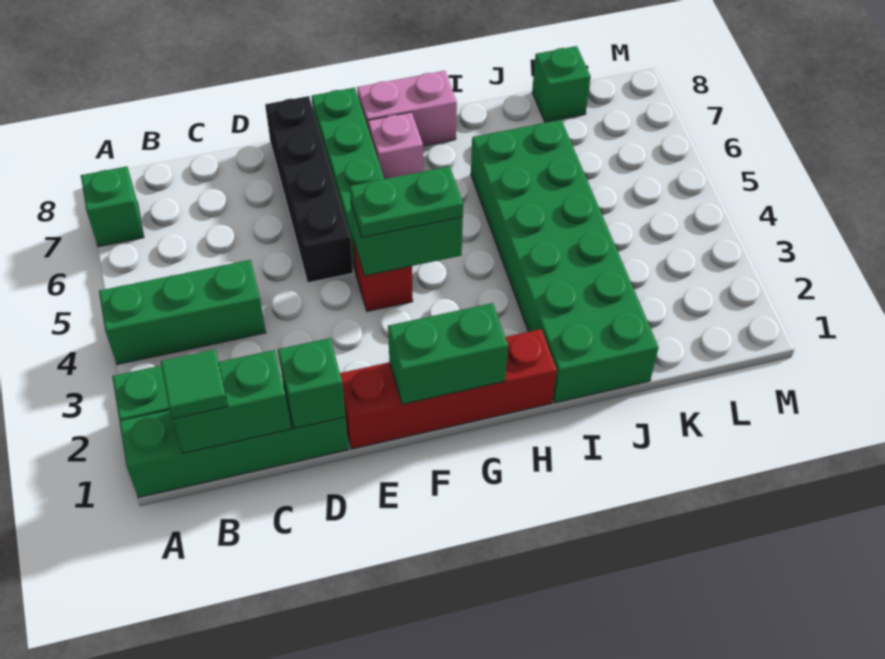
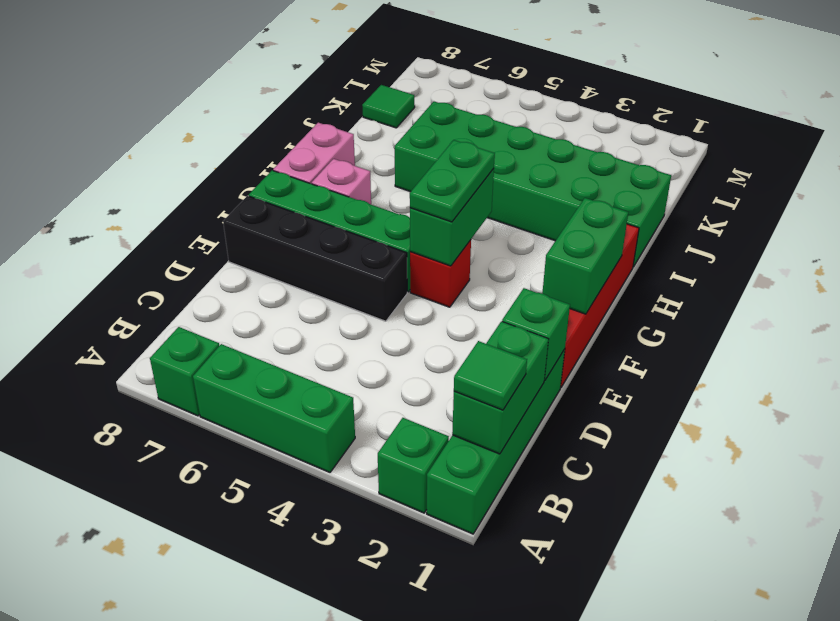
green brick A4:C4 level 1 -> green brick A4:A6 level 1
green brick K8 level 1 -> green tile K8 level 1

